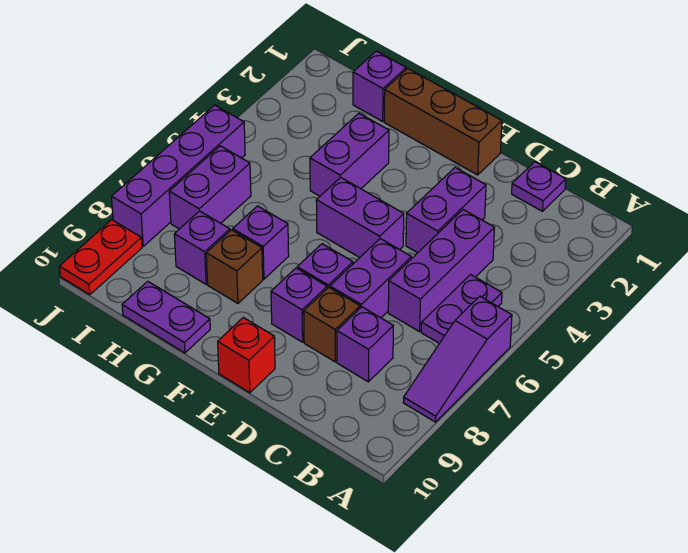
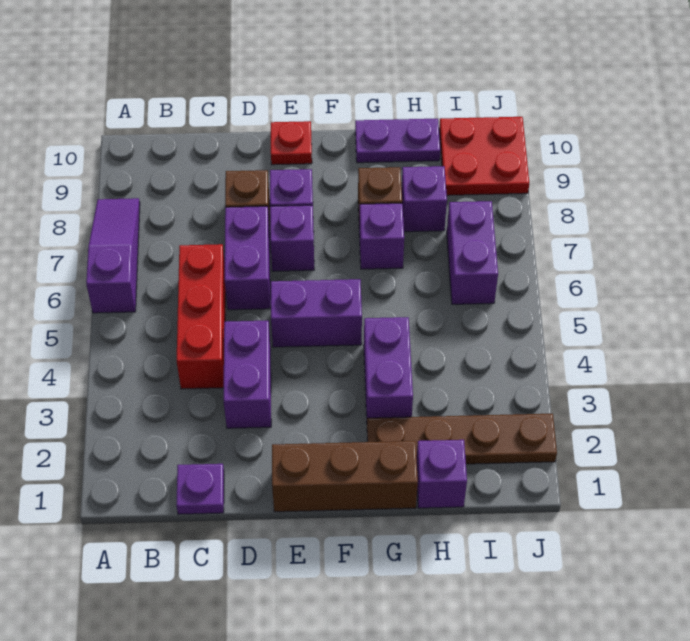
purple plate B5:B6 level 1 -> none
purple brick C4:C6 level 1 -> red brick C4:C6 level 1
purple brick C8 level 1 -> none
red brick E10 level 1 -> red plate E10 level 1
none -> brown plate G2:J2 level 1
purple brick J5:J8 level 1 -> none
red plate J9:J10 level 1 -> red plate I9:J10 level 1

